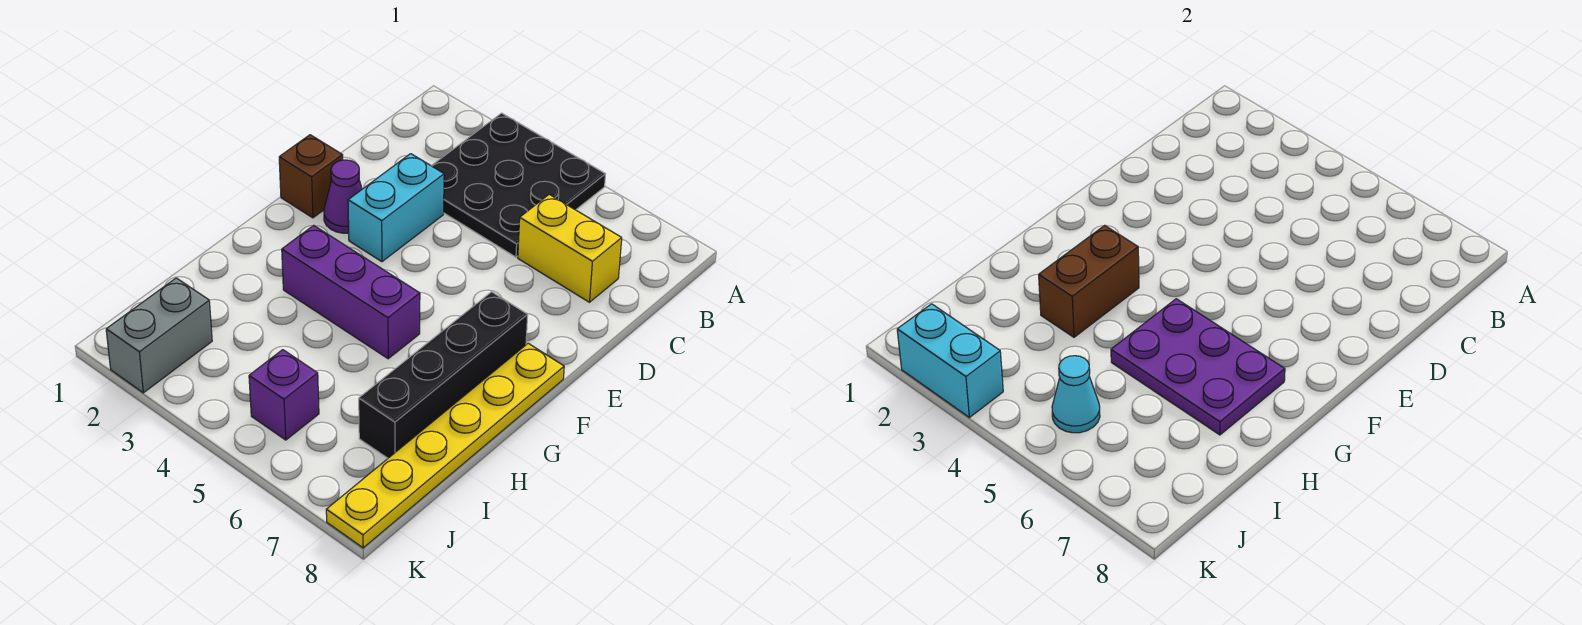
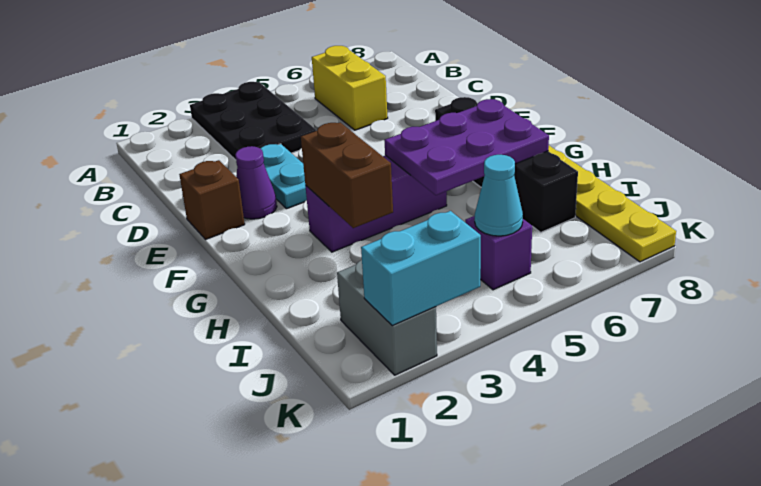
black plate A3:C5 level 1 -> black plate A3:C4 level 1
yellow brick C6:C7 level 1 -> yellow brick B6:C6 level 1
cyan brick D3:E3 level 1 -> cyan plate D3:E3 level 1

